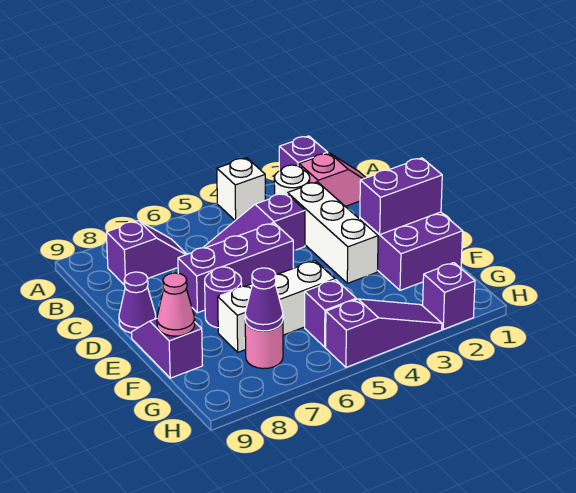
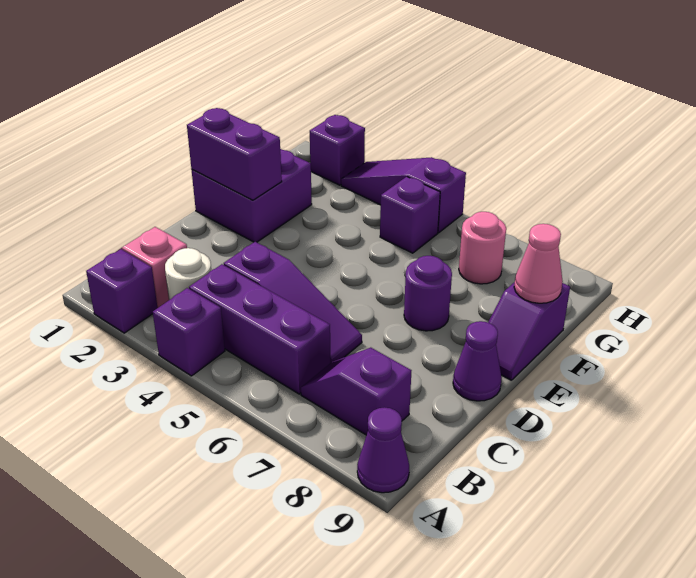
white brick A4 level 1 -> purple brick A4 level 1
white brick C3:E3 level 1 -> none
purple brick D5:D7 level 1 -> purple brick B4:B6 level 1
white brick F5:F7 level 1 -> none
purple cone G7 level 2 -> purple cone A9 level 1

